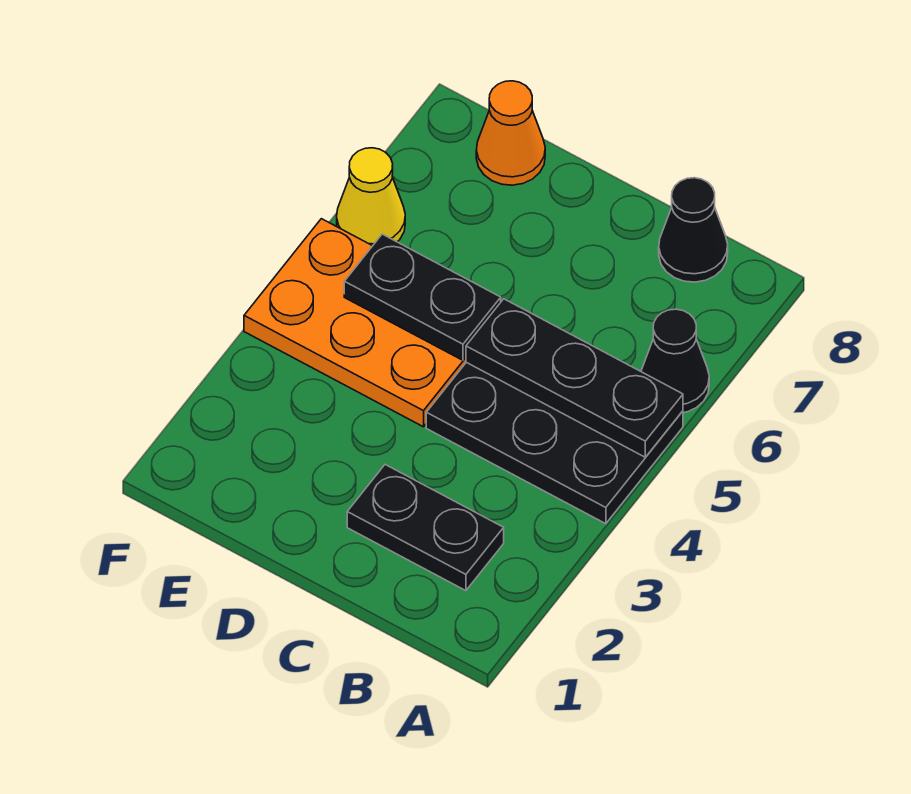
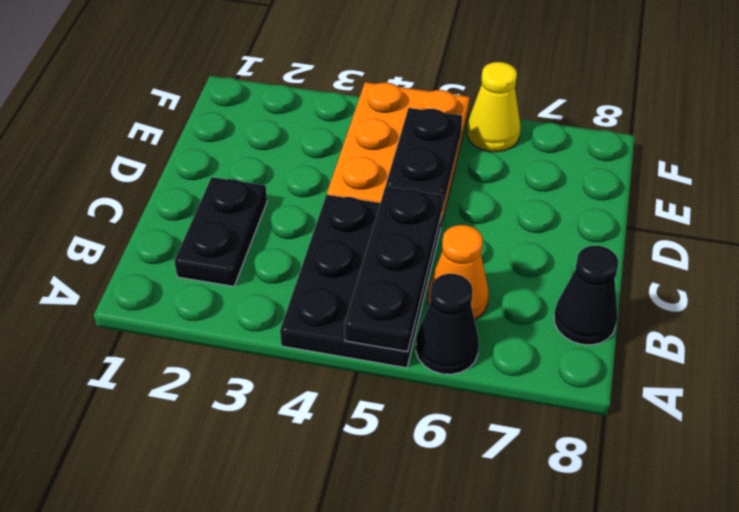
orange cone E8 level 1 -> orange cone B6 level 1

